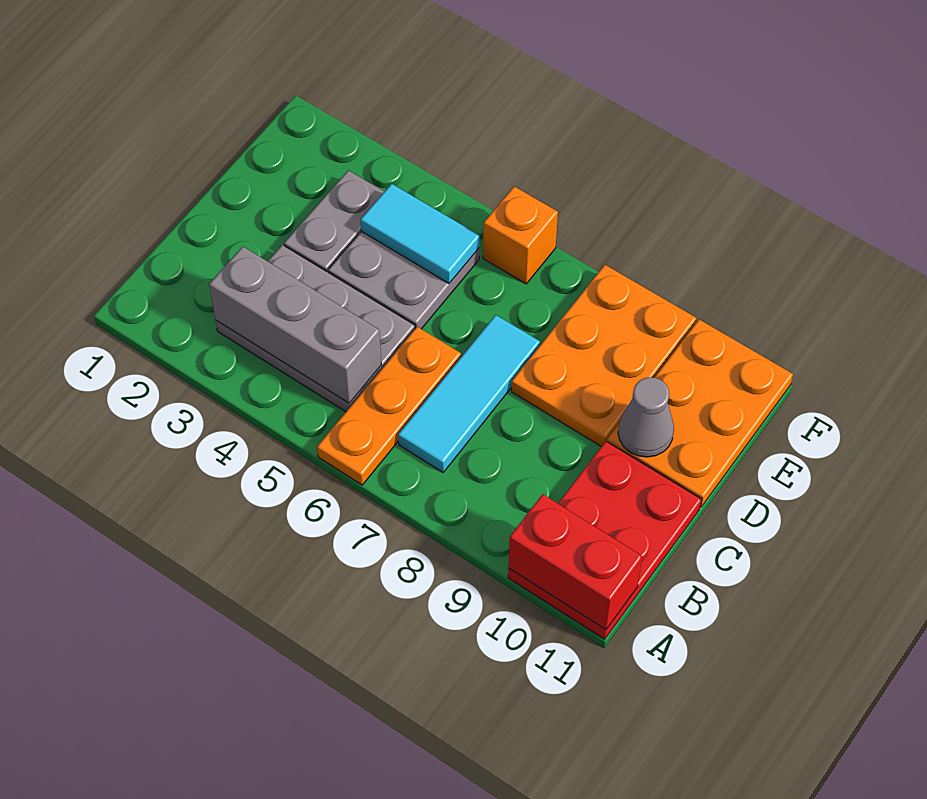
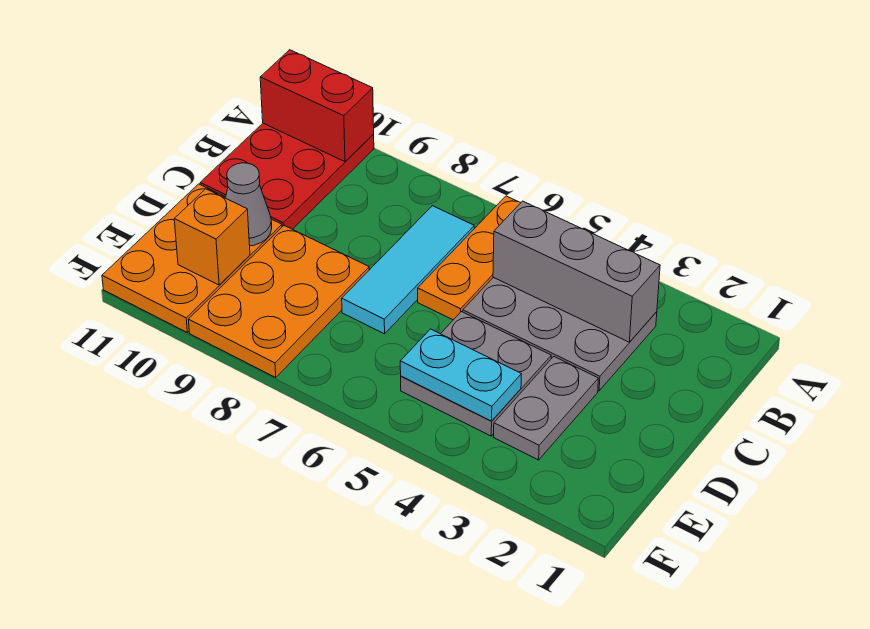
cyan tile E4:E5 level 2 -> cyan plate E4:E5 level 2
orange brick F6 level 1 -> orange brick E10 level 2

